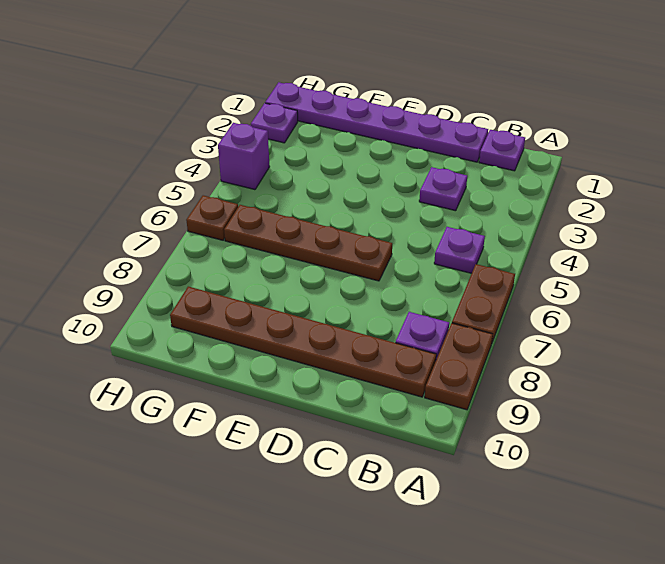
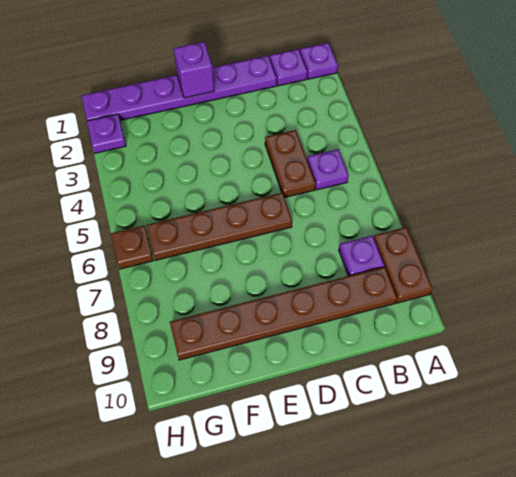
brown plate A6:A7 level 1 -> brown plate C4:C5 level 1
purple plate C3 level 1 -> purple plate A1 level 1
purple brick H4 level 1 -> purple brick E1 level 2

